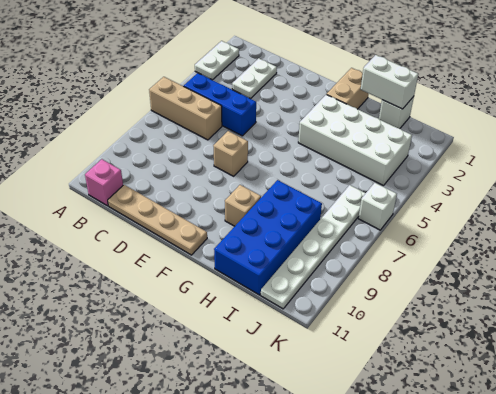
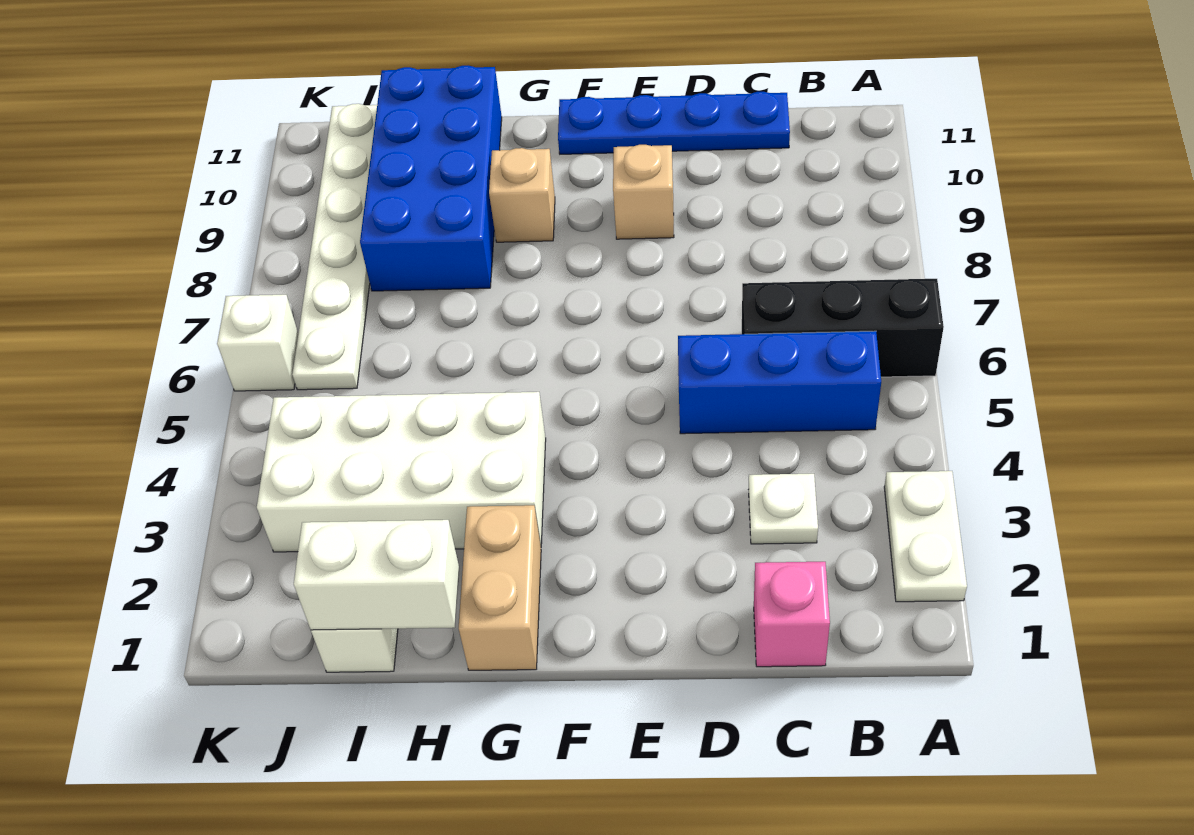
tan brick A6:C6 level 1 -> black brick A6:C6 level 1
pink brick B11 level 1 -> pink brick C1 level 1
white plate C2:C3 level 1 -> white plate C3 level 1
tan plate C11:F11 level 1 -> blue plate C11:F11 level 1
tan brick E7 level 1 -> tan brick E9 level 1

